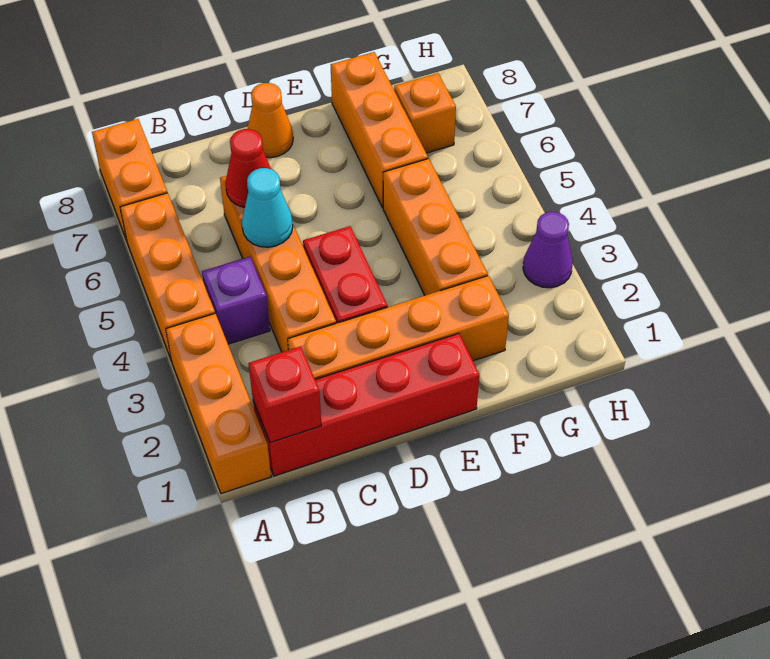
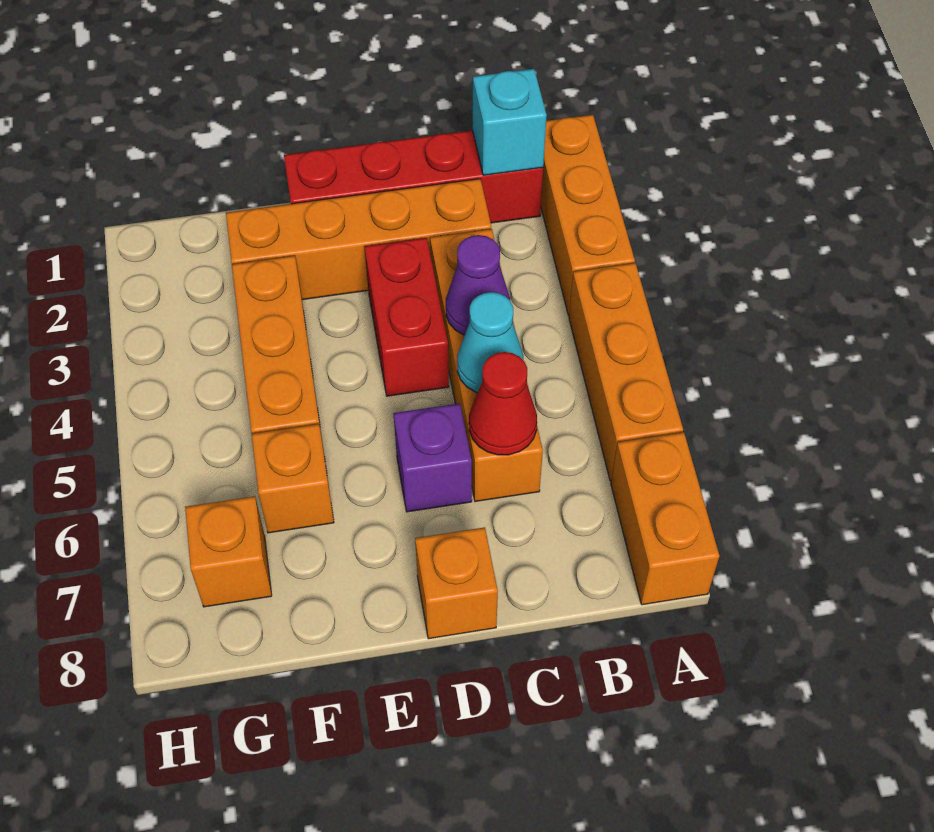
red brick B1 level 2 -> cyan brick B1 level 2
purple brick B4 level 1 -> purple brick D6 level 1
orange cone D8 level 1 -> orange brick D8 level 1
orange brick F6:F8 level 1 -> orange brick F6 level 1
purple cone H3 level 1 -> purple cone C4 level 2

